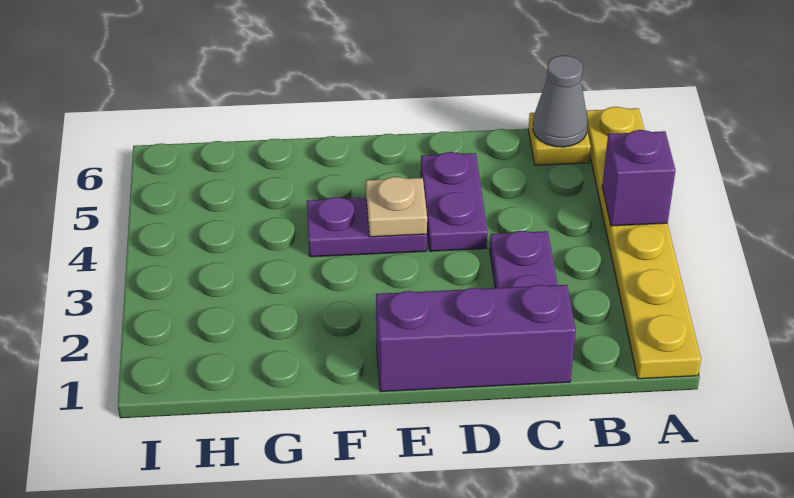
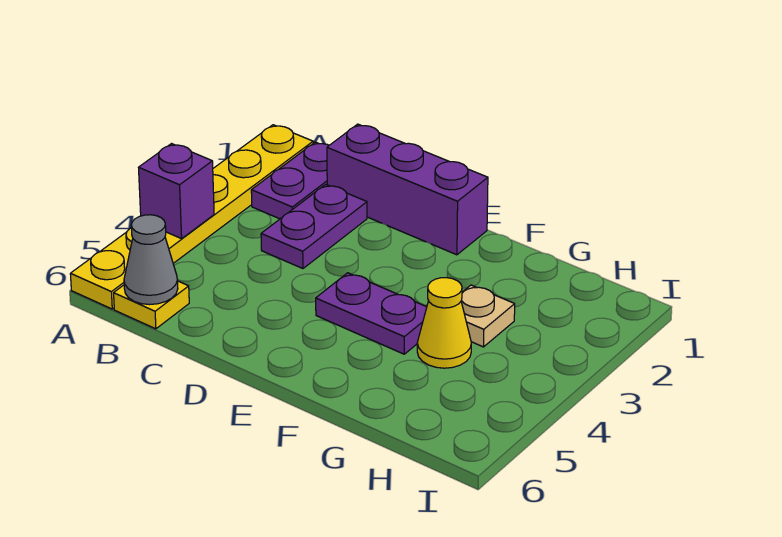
purple plate D4:D5 level 1 -> purple plate B1:B2 level 1
tan plate E4 level 2 -> tan plate G3 level 1
none -> yellow cone G4 level 1

